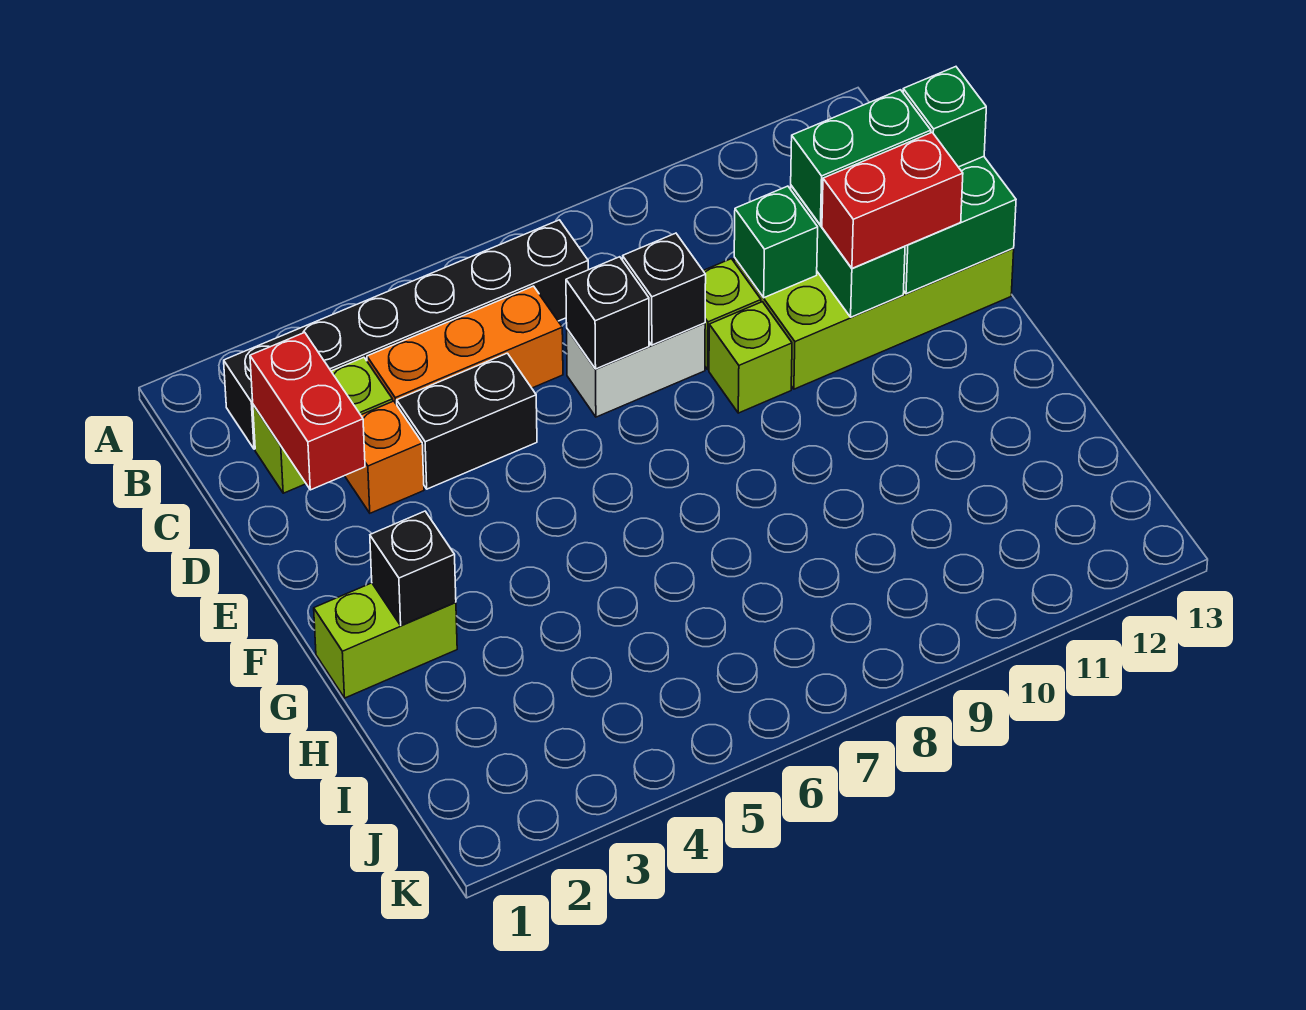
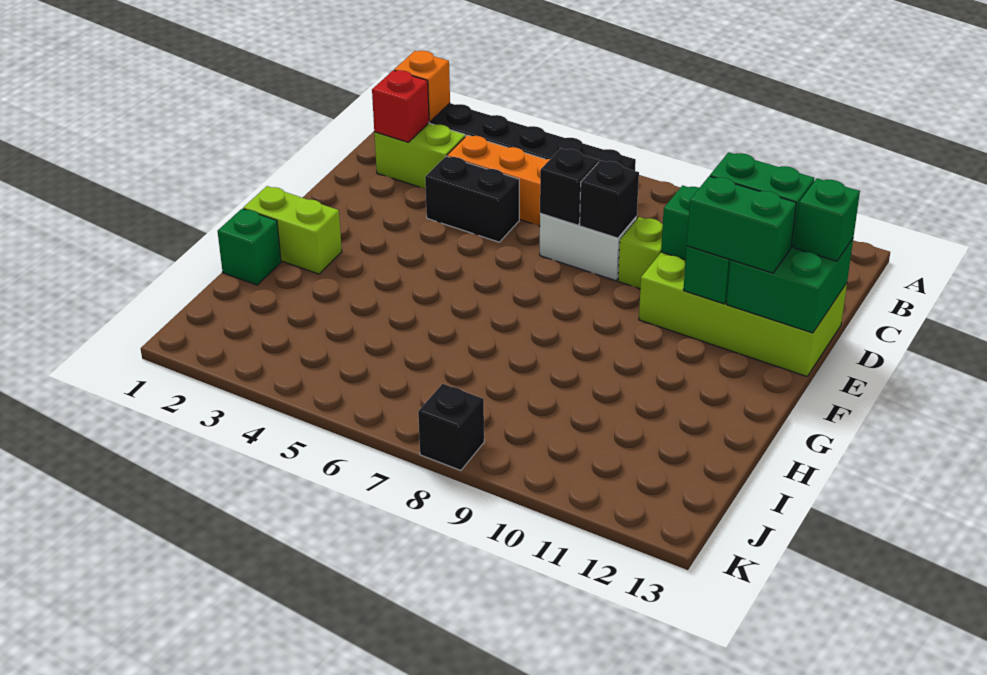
red brick C2:D2 level 2 -> red brick C2 level 2
orange brick D3 level 1 -> orange brick B2 level 2
lime brick E9 level 1 -> none
red brick E11:E12 level 3 -> green brick E11:E12 level 3
black brick G2 level 2 -> black brick K8 level 1
none -> green brick H1 level 1

